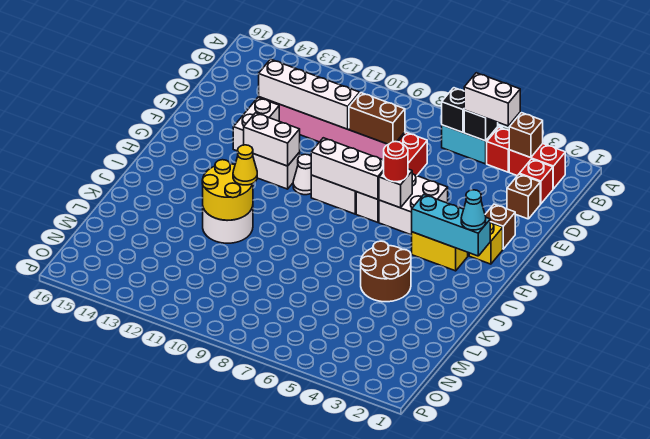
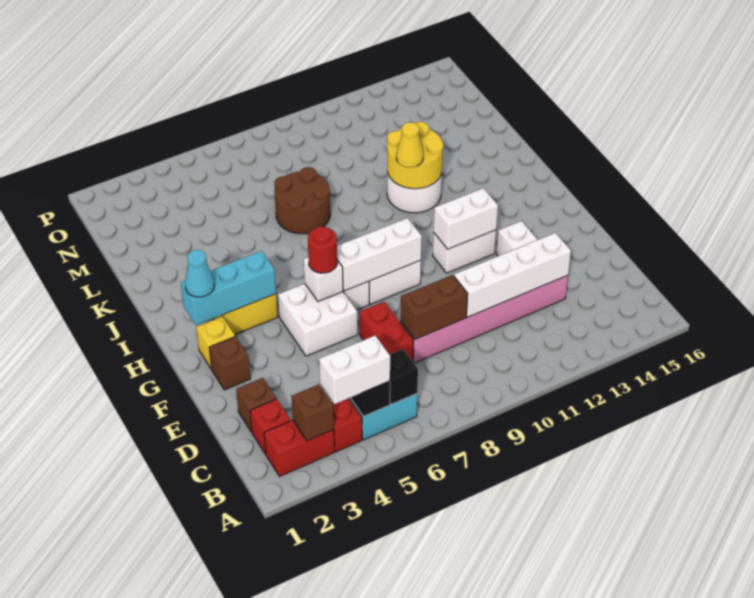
white cone G10 level 1 -> none
brown round brick J4:K5 level 1 -> brown round brick K7:L8 level 1

